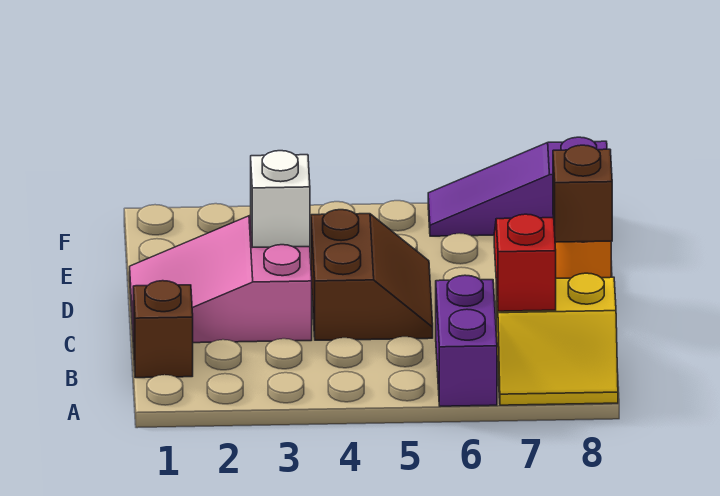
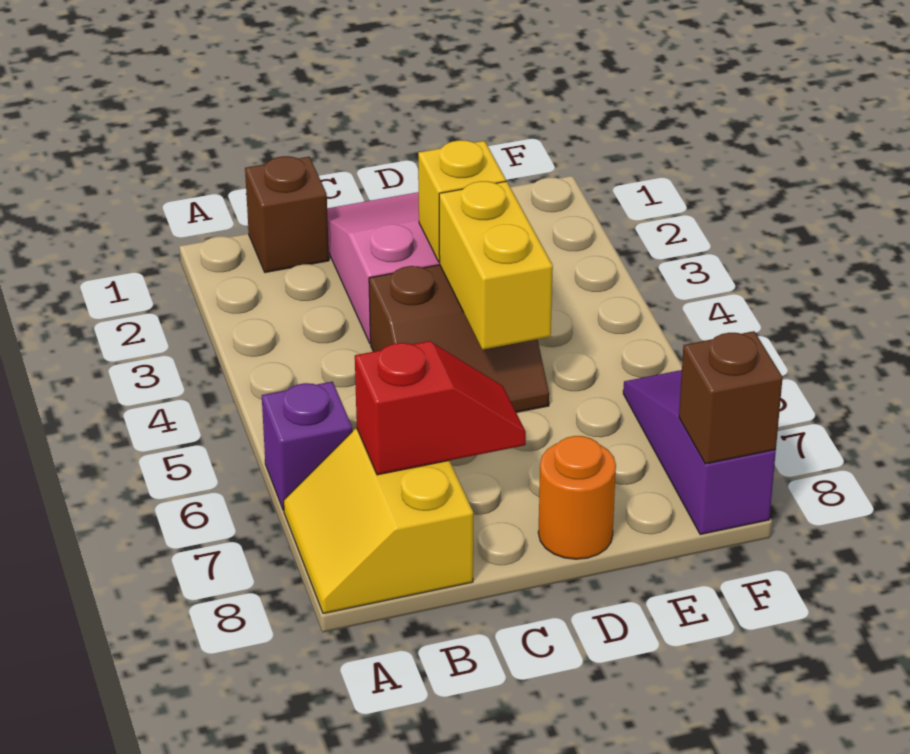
purple brick A6:B6 level 1 -> purple brick A6 level 1
white brick D3 level 2 -> yellow brick D3 level 2
none -> yellow brick D4:D5 level 2
brown brick D8 level 2 -> brown brick F8 level 2

